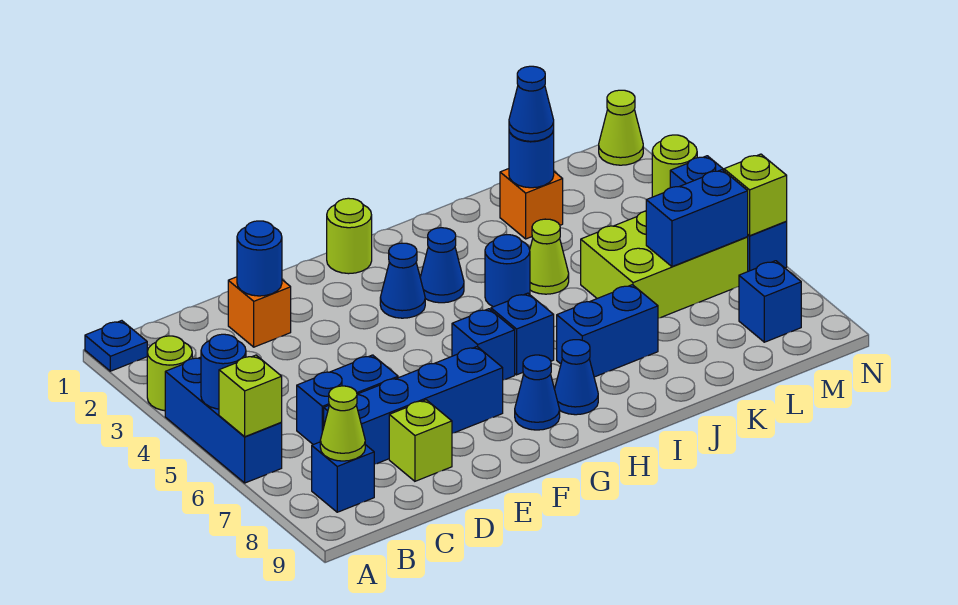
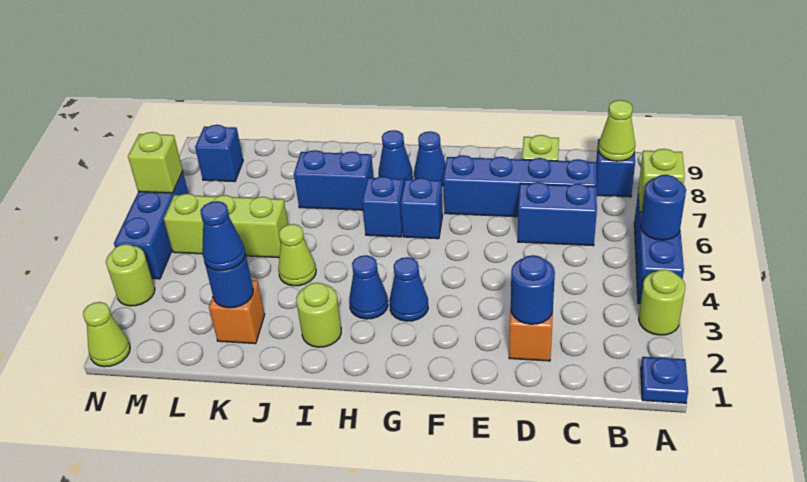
lime round brick G1 level 1 -> lime round brick I2 level 1
blue round brick I4 level 1 -> none
lime brick K5:M6 level 1 -> lime brick K5:M5 level 1
blue brick L6:M6 level 2 -> none

